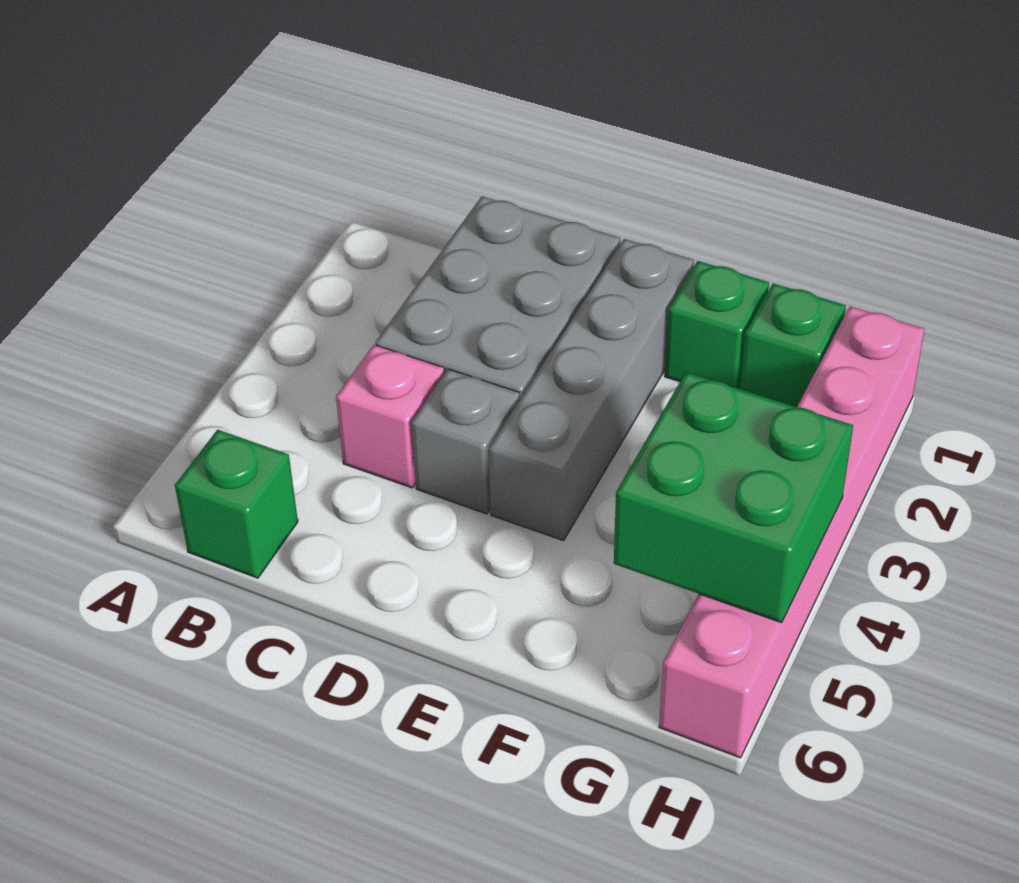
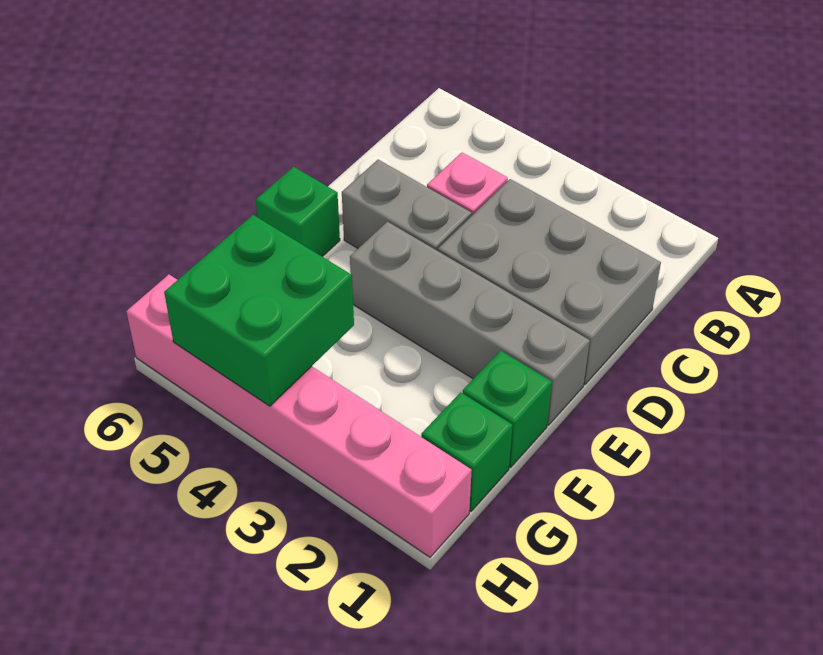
green brick B6 level 1 -> green brick E6 level 1
grey brick D4 level 1 -> grey brick D4:D5 level 1

